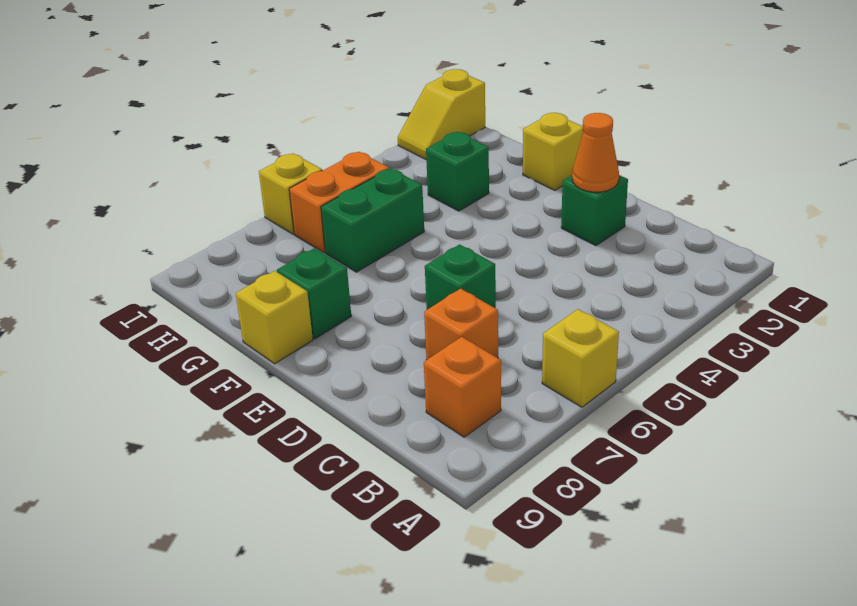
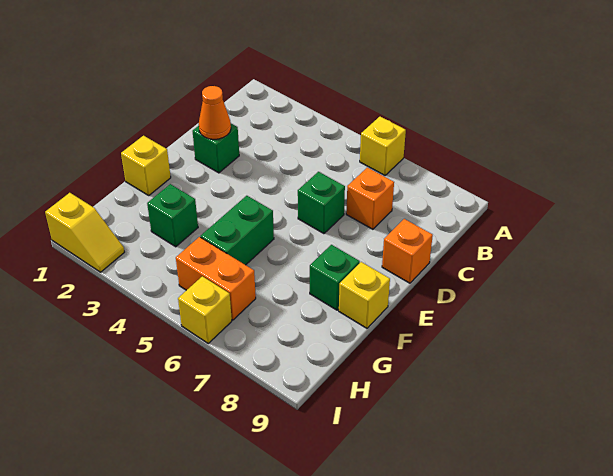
orange brick B8 level 1 -> orange brick D9 level 1
green brick G5:G6 level 1 -> green brick F5:G5 level 1

